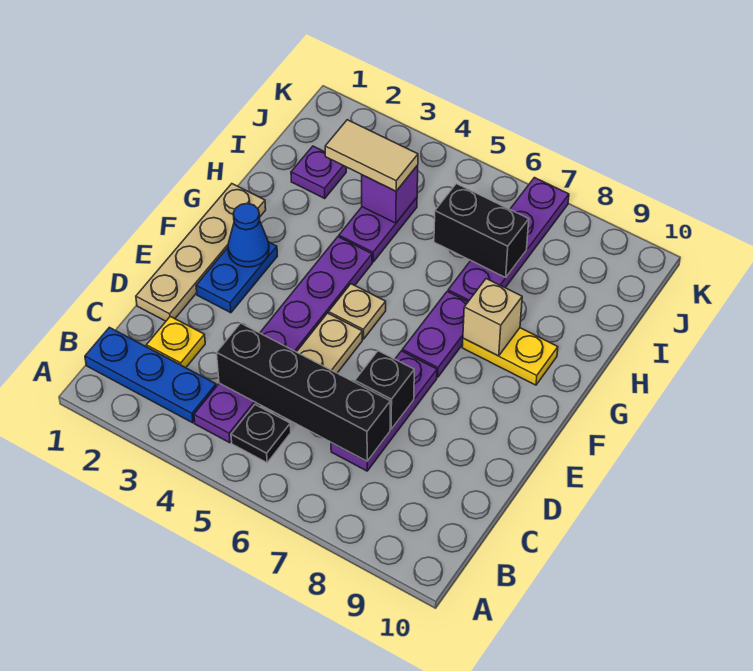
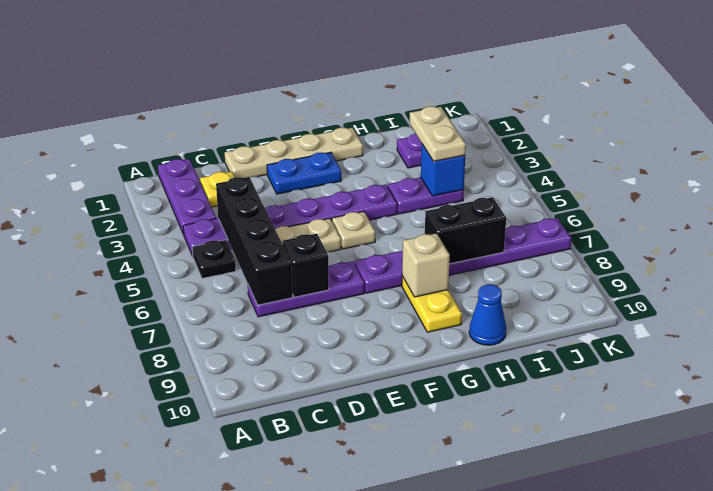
blue plate B1:B3 level 1 -> purple plate B1:B3 level 1
blue cone F2 level 2 -> blue cone H10 level 1
tan tile I3:I4 level 3 -> tan plate I3:I4 level 3
purple brick I4 level 2 -> blue brick I4 level 2
black brick I6:I7 level 2 -> black brick H7:I7 level 2

